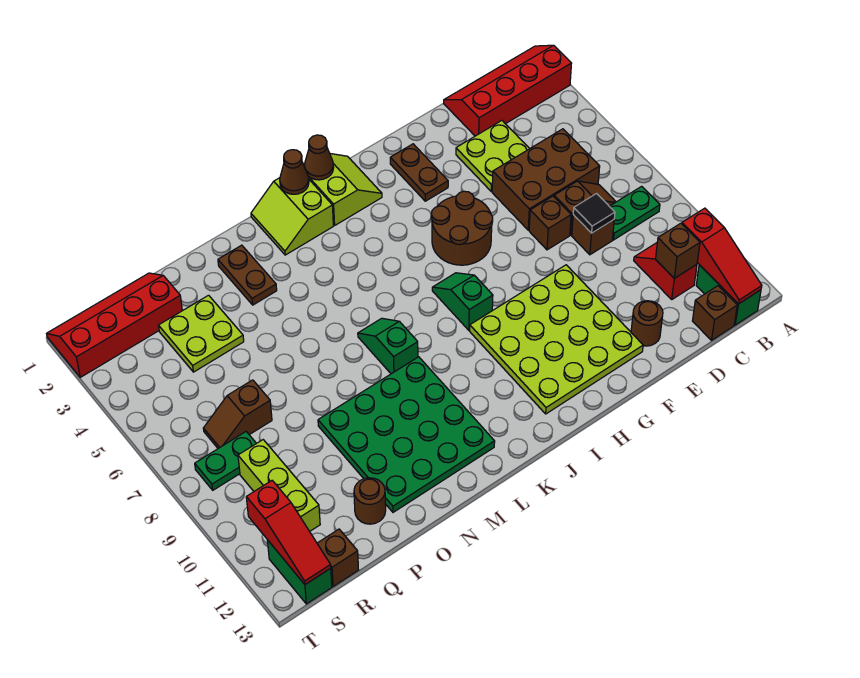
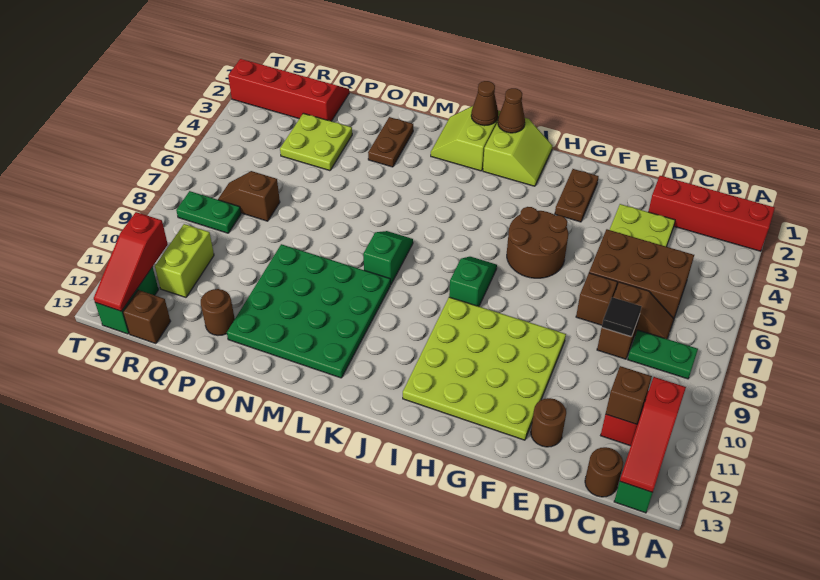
brown brick C13 level 1 -> brown round brick C13 level 1
lime brick R9:R11 level 1 -> lime brick R10:R11 level 1

